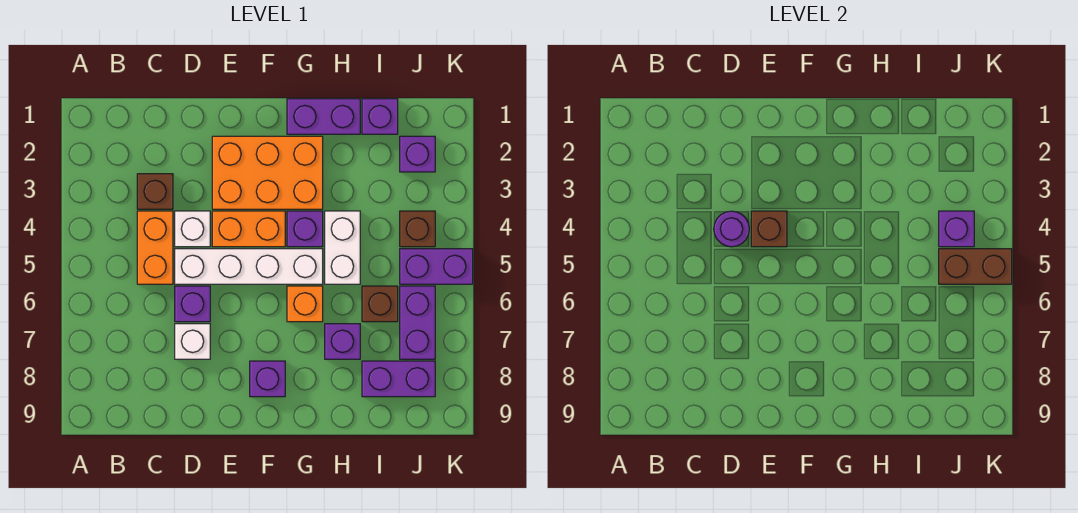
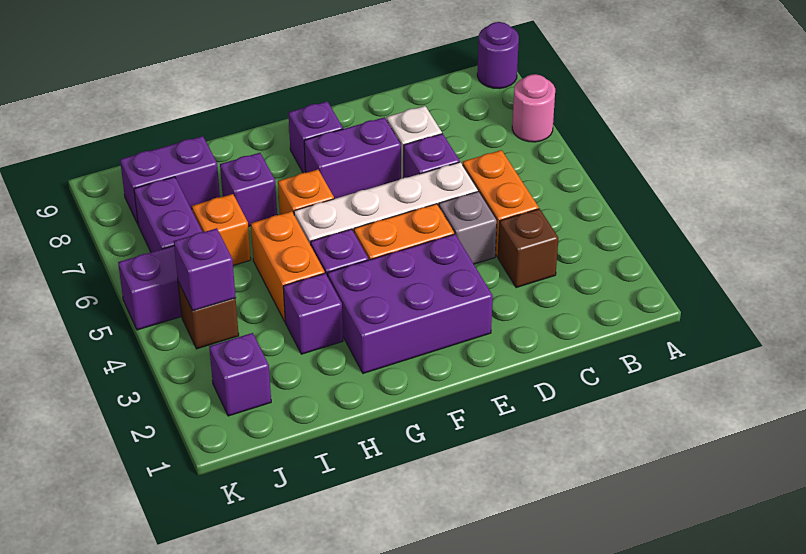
none -> pink round brick A7 level 1
white brick D4 level 1 -> grey brick D4 level 1
purple round brick D4 level 2 -> purple round brick A9 level 1
orange brick E2:G3 level 1 -> purple brick E2:G3 level 1
brown brick E4 level 2 -> none
purple brick G1:H1 level 1 -> purple brick E7:F7 level 1
white brick H4:H5 level 1 -> orange brick H4:H5 level 1
purple brick I1 level 1 -> purple brick H3 level 1
brown brick I6 level 1 -> orange brick I6 level 1
brown brick J5:K5 level 2 -> none

